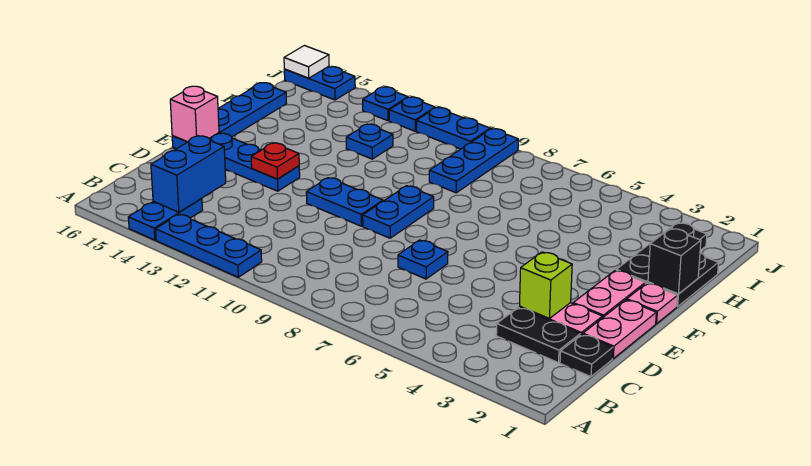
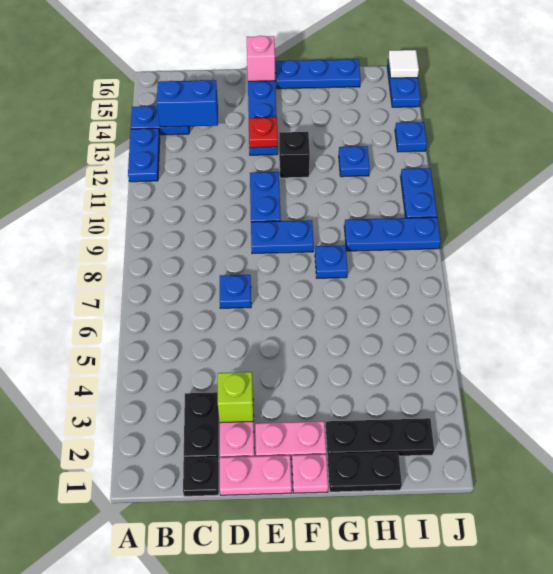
blue plate A11:A13 level 1 -> blue plate A12:A13 level 1
black brick G1 level 2 -> black brick F12 level 1
blue plate J12 level 1 -> blue plate G8 level 1

